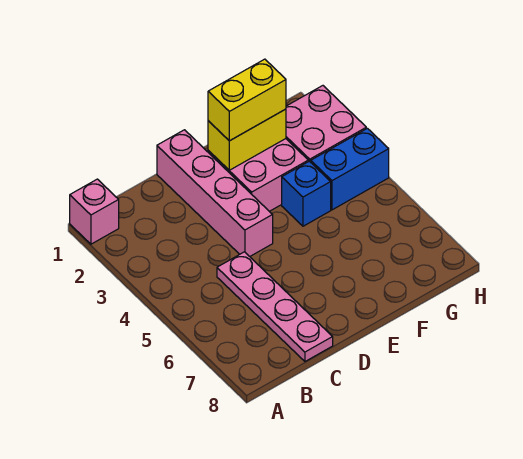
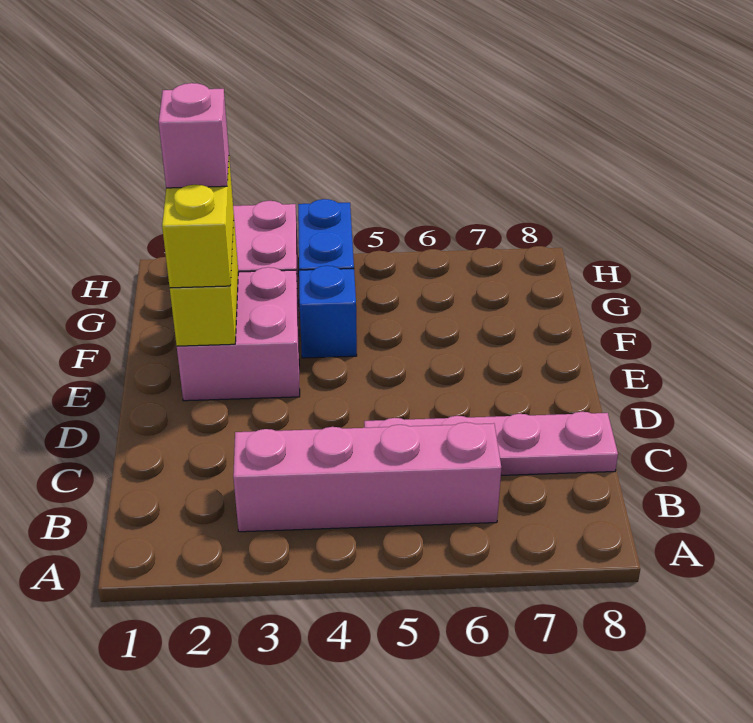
pink brick A1 level 1 -> pink brick F2 level 4
pink brick D1:D4 level 1 -> pink brick B3:B6 level 1

